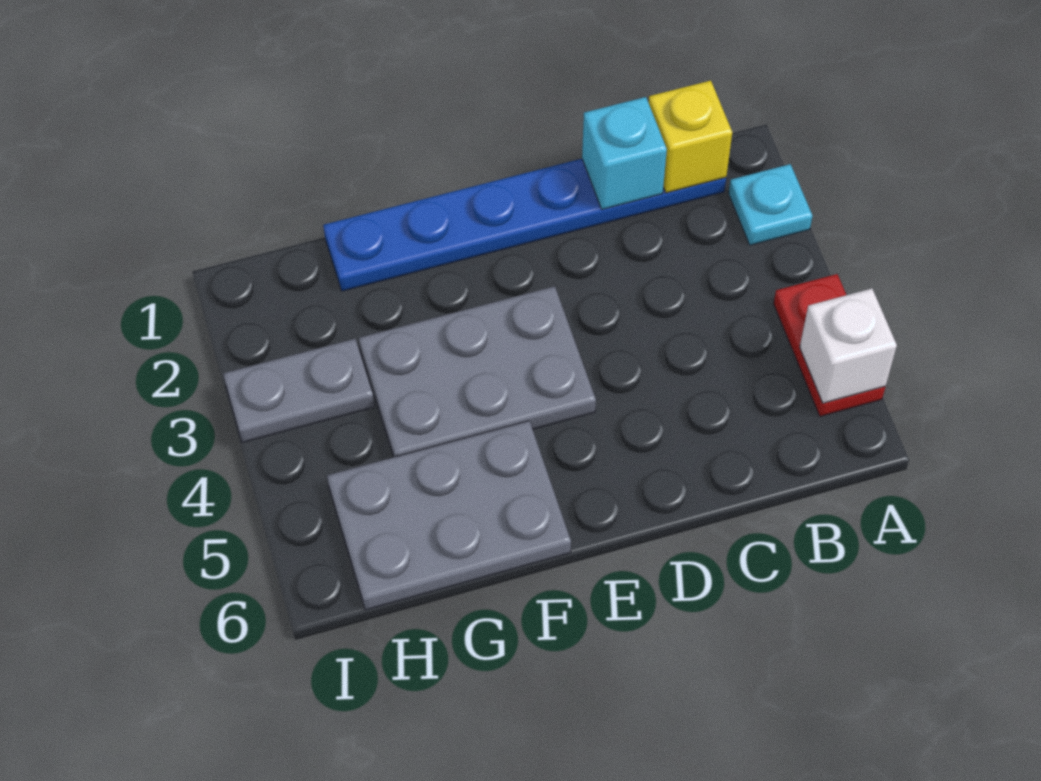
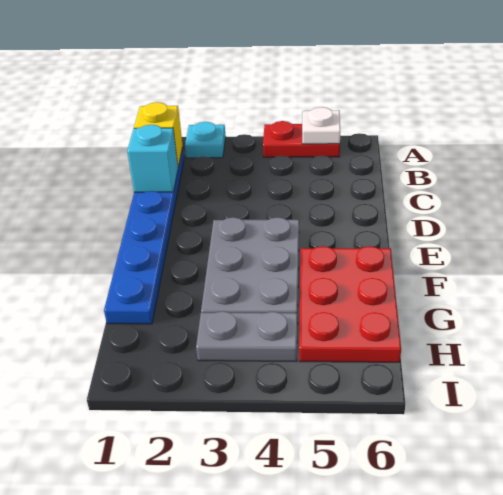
white brick A5 level 2 -> white plate A5 level 2
grey plate F5:H6 level 1 -> red plate F5:H6 level 1
grey plate H3:I3 level 1 -> grey plate H3:H4 level 1

